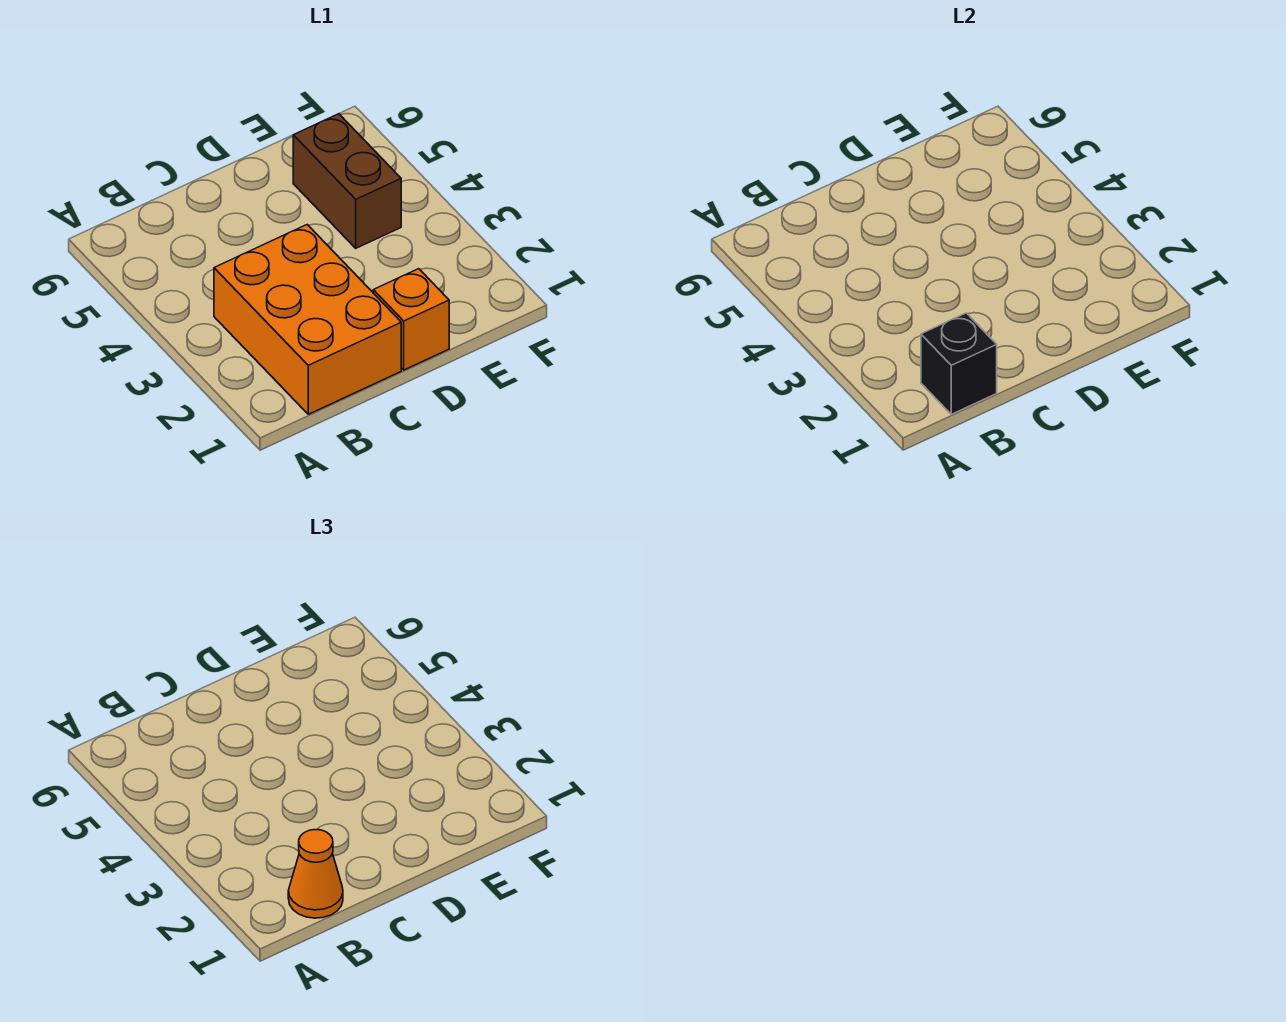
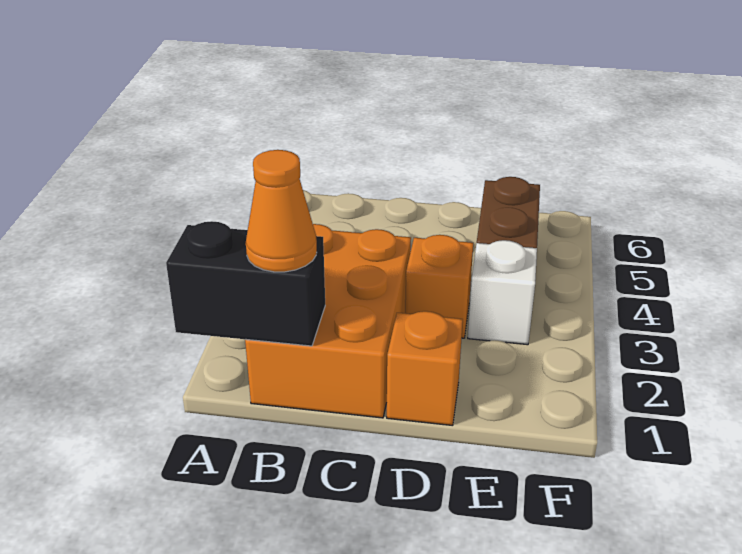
black brick B1 level 2 -> black brick A1:B1 level 2
none -> orange brick D3 level 1
none -> white brick E3 level 1

